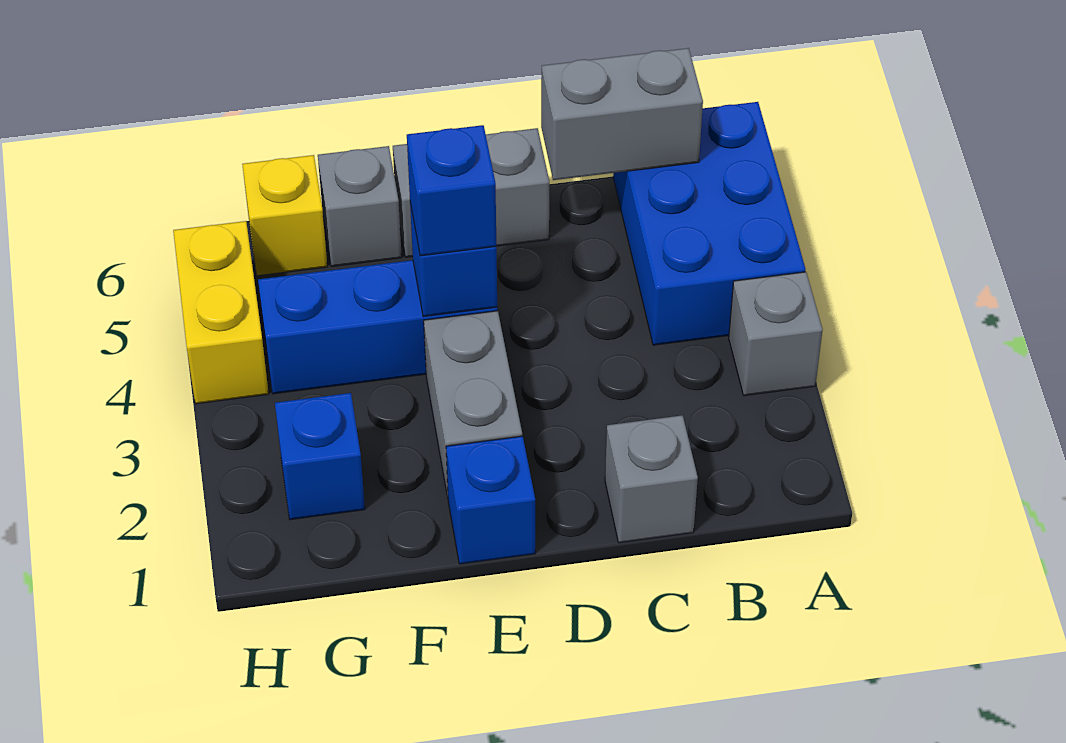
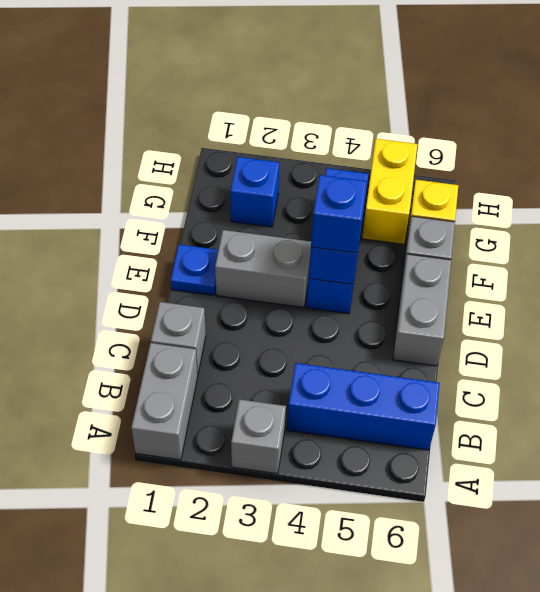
blue brick A4:B6 level 1 -> blue brick B4:B6 level 1
grey brick B6:C6 level 2 -> grey brick A1:B1 level 1
blue brick E1 level 1 -> blue plate E1 level 1
yellow brick H4:H5 level 1 -> yellow brick G5:H5 level 1

